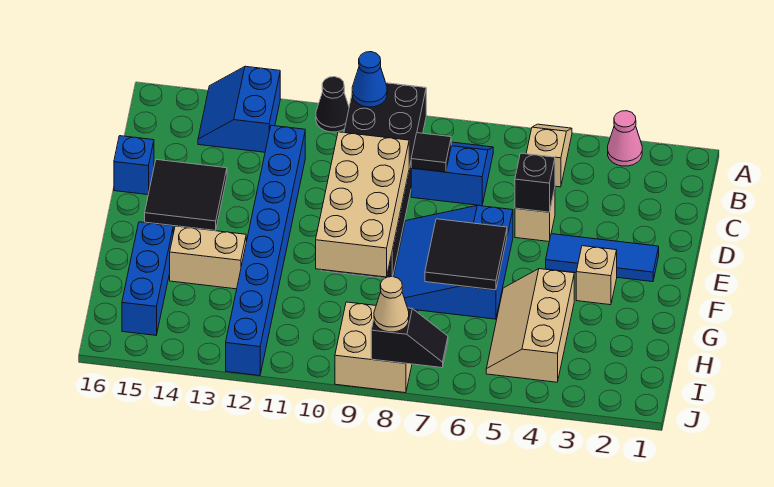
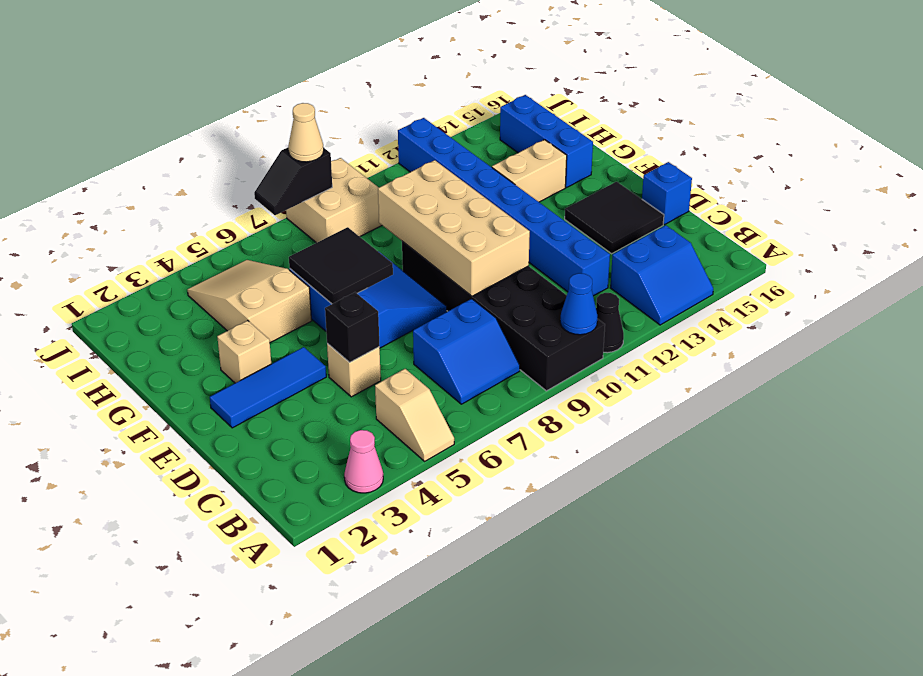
blue slope A13:B14 level 1 top 13 -> blue slope A13:B14 level 1 top B
black tile C8 level 2 -> none
tan slope G4:I5 level 1 top 4 -> tan slope G4:I5 level 1 top G

